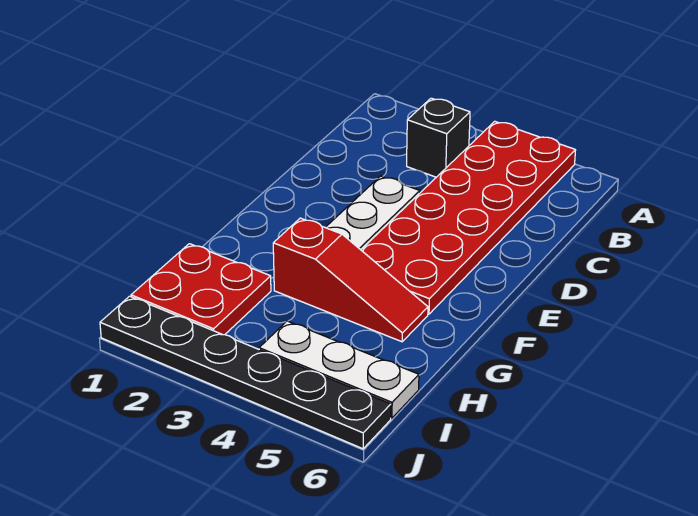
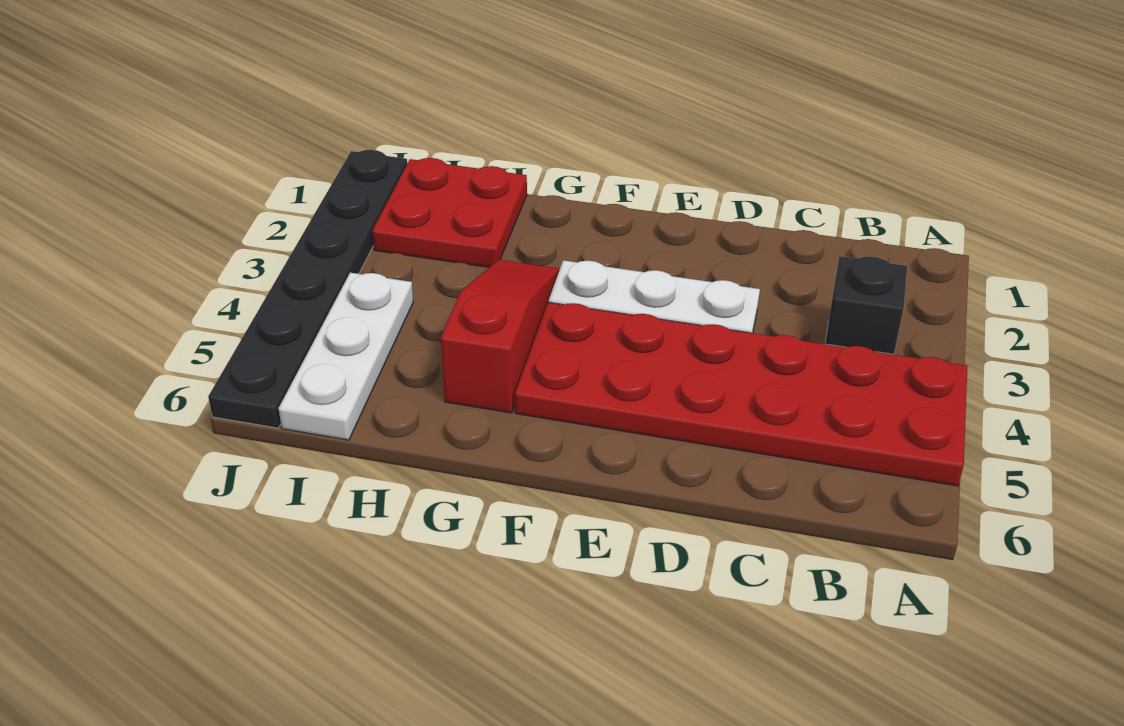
red slope G3:G5 level 1 top 3 -> red slope G3:G5 level 1 top 5

